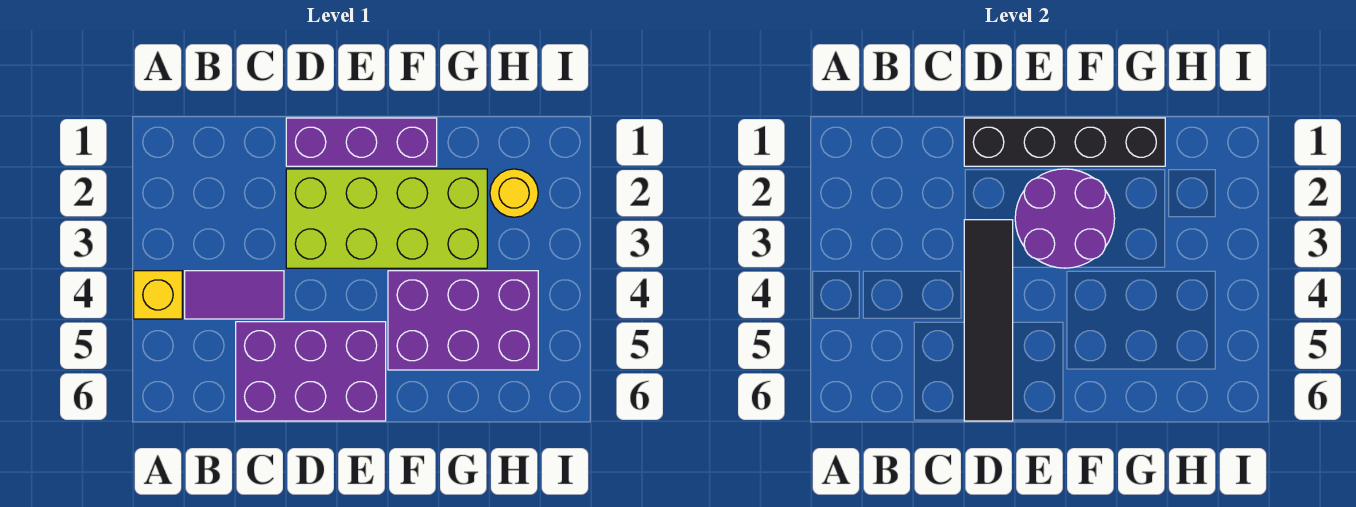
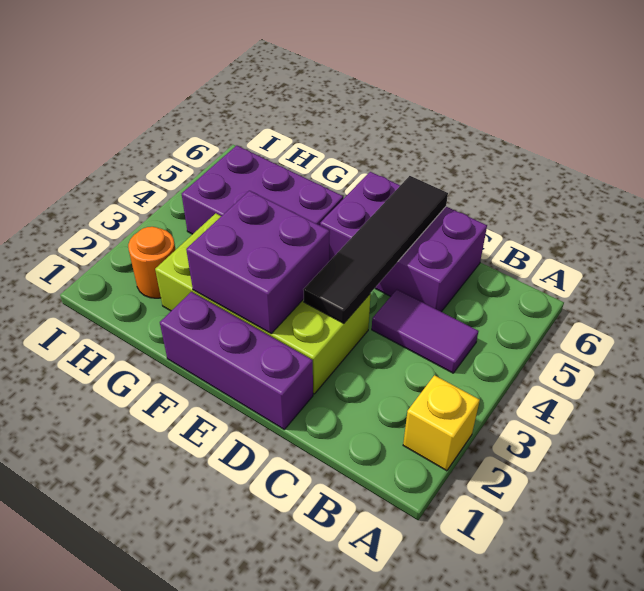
yellow brick A4 level 1 -> yellow brick A2 level 1
black brick D1:G1 level 2 -> none
purple round brick E2:F3 level 2 -> purple brick E2:F3 level 2
yellow round brick H2 level 1 -> orange round brick H2 level 1

